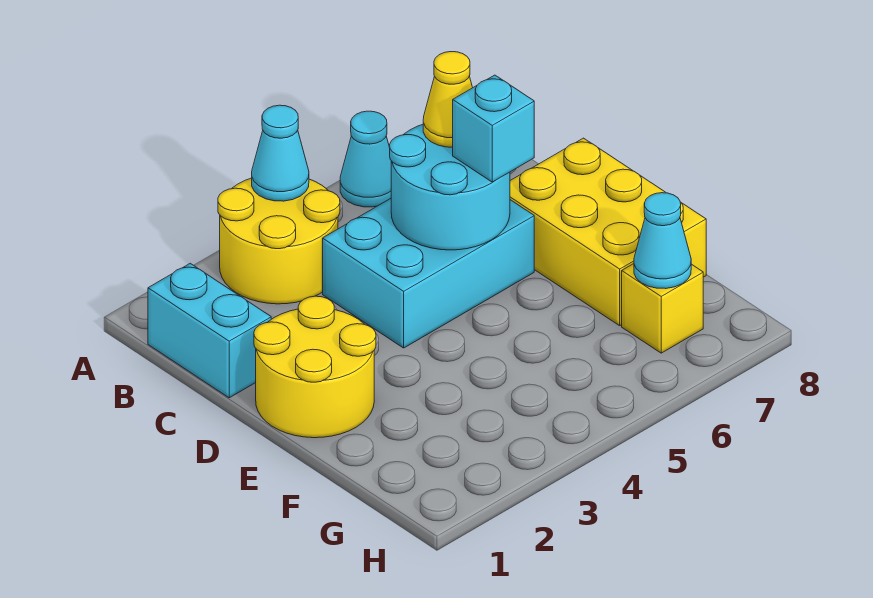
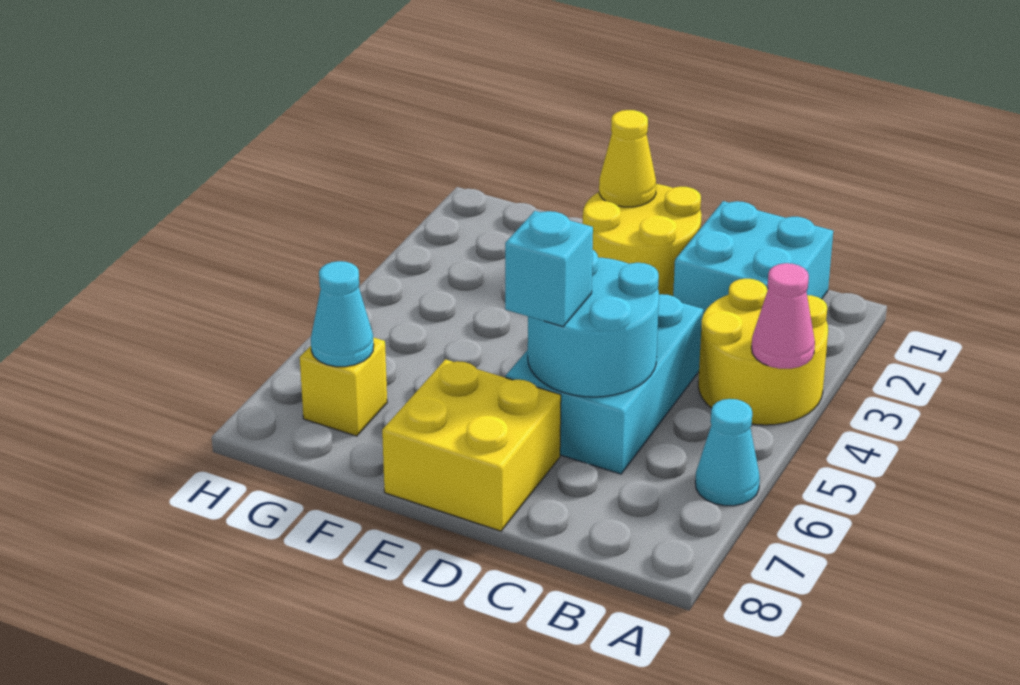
cyan cone A4 level 2 -> pink cone A4 level 2
cyan brick B1:C1 level 1 -> cyan brick B1:C2 level 1
yellow cone C6 level 3 -> yellow cone E1 level 2
yellow brick D7:F8 level 1 -> yellow brick D7:E8 level 1

